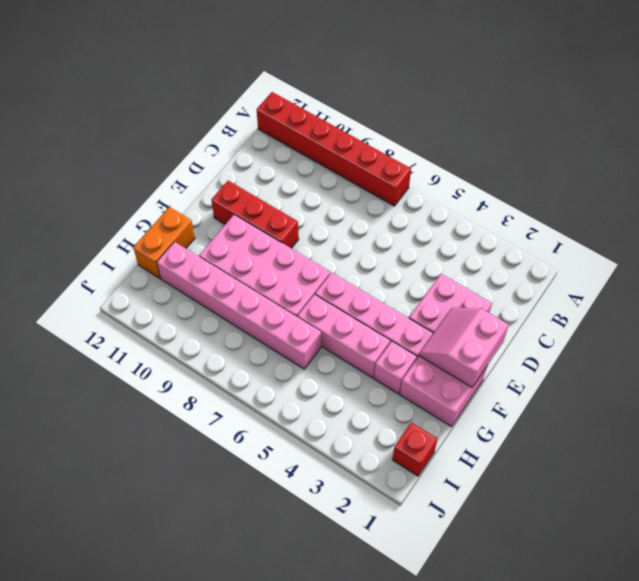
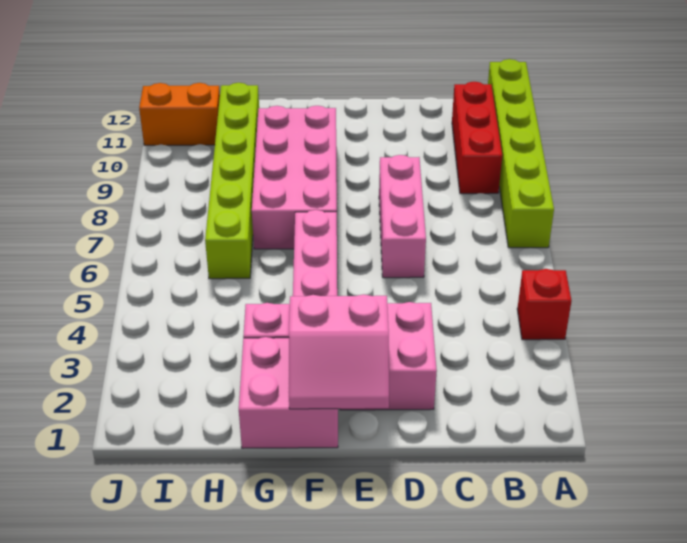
red brick A7:A12 level 1 -> lime brick A7:A12 level 1
pink slope E1:F2 level 2 top 1 -> pink slope E1:F2 level 2 top 2
red brick E9:E11 level 1 -> red brick B9:B11 level 1
pink brick G4:G6 level 1 -> pink brick D6:D8 level 1
orange brick G12:H12 level 1 -> orange brick I11:J11 level 1
pink brick H6:H11 level 1 -> lime brick H6:H11 level 1
red brick I1 level 1 -> red brick A4 level 1

